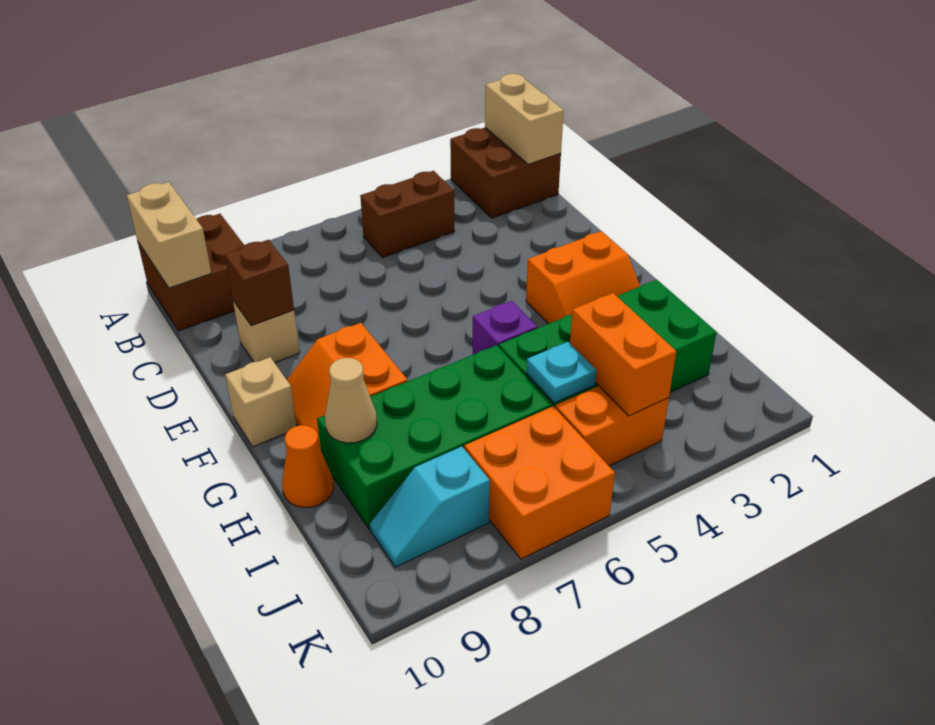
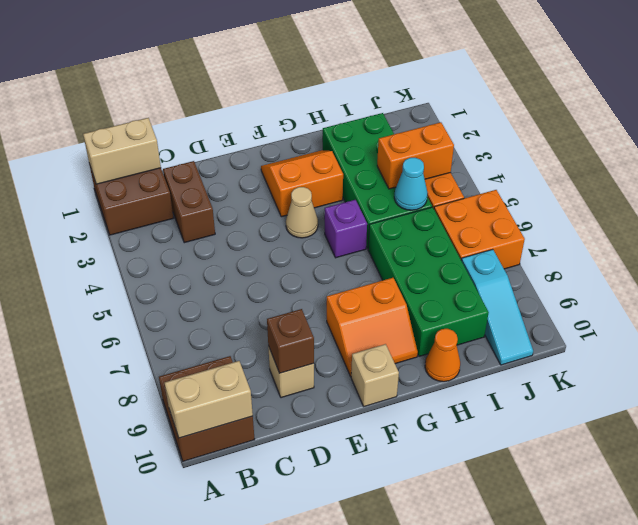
brown brick B4:B5 level 1 -> brown brick C2:C3 level 1
orange slope F2:G3 level 1 top F -> orange slope F2:G3 level 1 top 3
tan cone H9 level 2 -> tan cone F4 level 1
cyan plate I5 level 2 -> cyan cone I5 level 2
cyan slope J8:J9 level 1 top 8 -> cyan slope J8:J10 level 1 top 8

